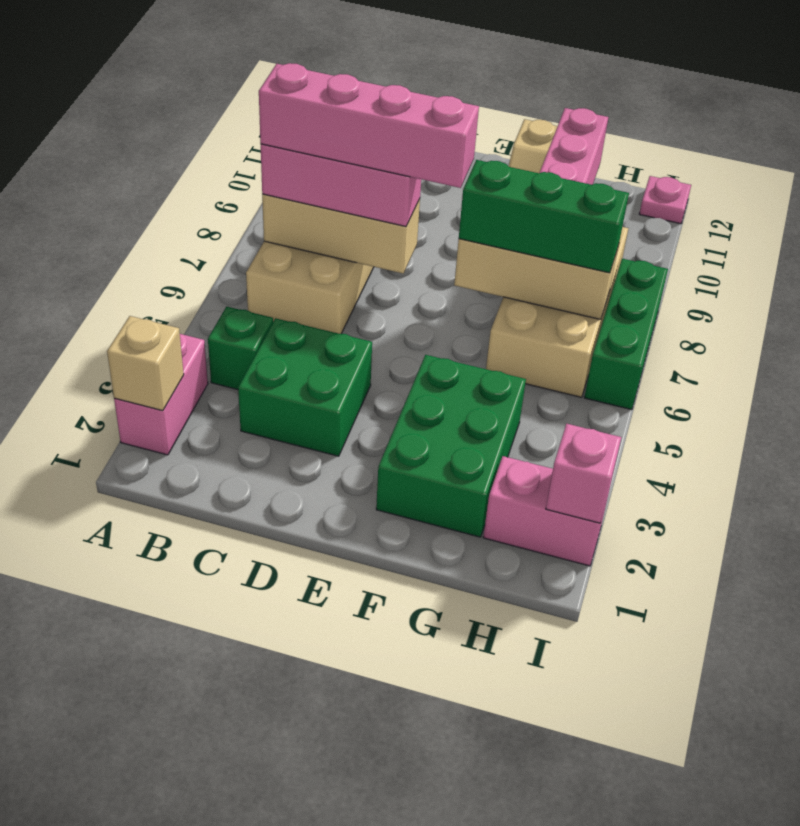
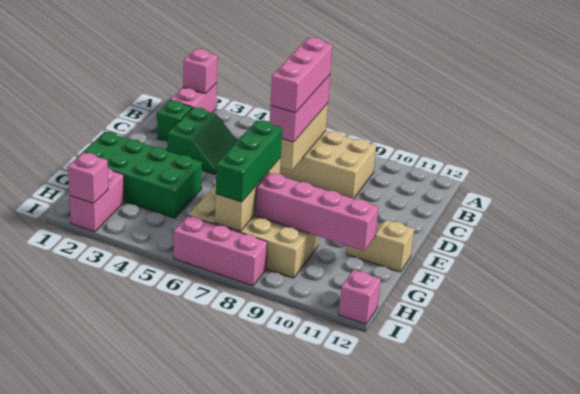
pink brick A2:A3 level 1 -> pink brick A2:B2 level 1
tan brick A2 level 2 -> pink brick A2 level 2
green brick B4 level 1 -> green brick C2 level 1
pink brick B7:E7 level 4 -> pink brick B7:D7 level 4
green brick C3:D4 level 1 -> green slope C3:D4 level 1 top 3
green brick F2:G4 level 1 -> green brick F1:G4 level 1
green brick I6:I8 level 1 -> pink brick I6:I8 level 1
pink plate I12 level 1 -> pink brick I12 level 1

